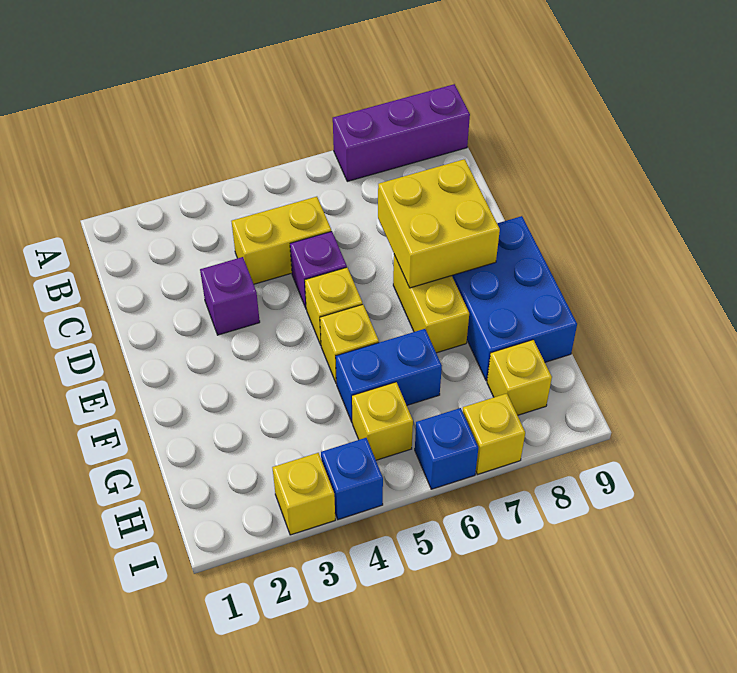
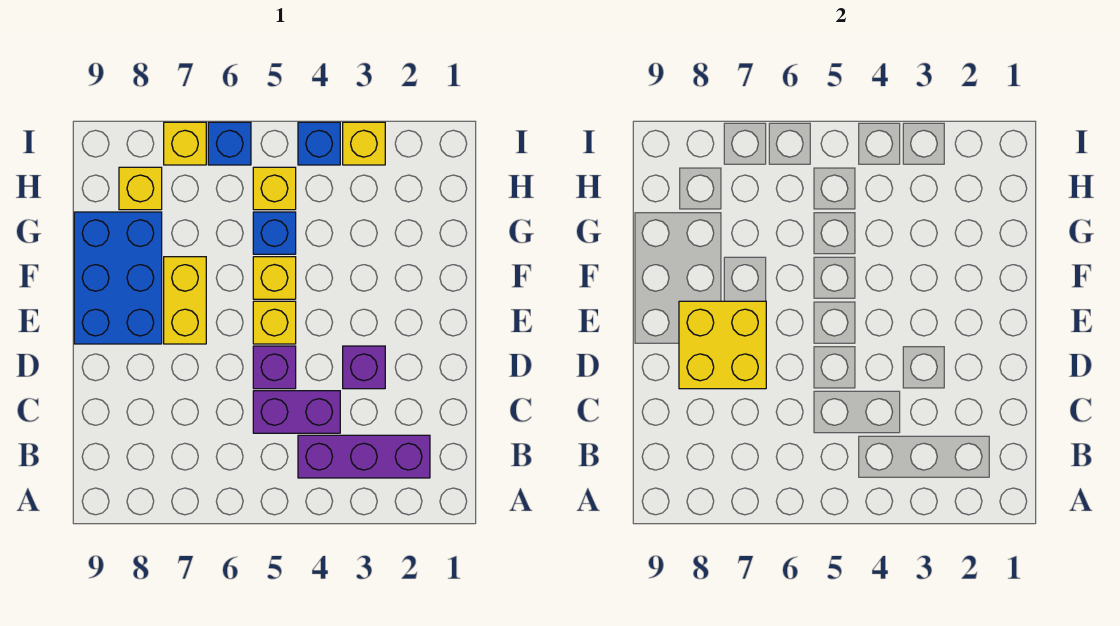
purple brick A7:A9 level 1 -> purple brick B2:B4 level 1
yellow brick C4:C5 level 1 -> purple brick C4:C5 level 1
blue brick G5:G6 level 1 -> blue brick G5 level 1

